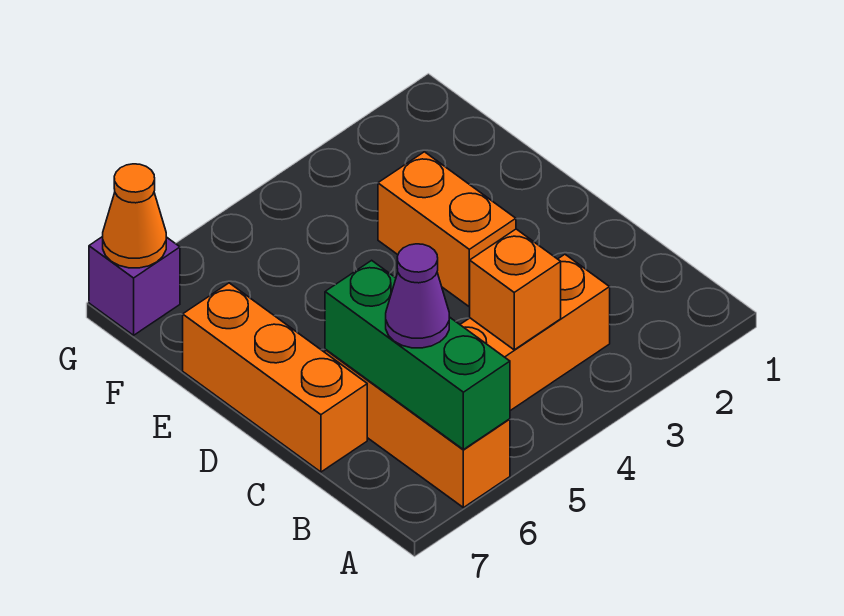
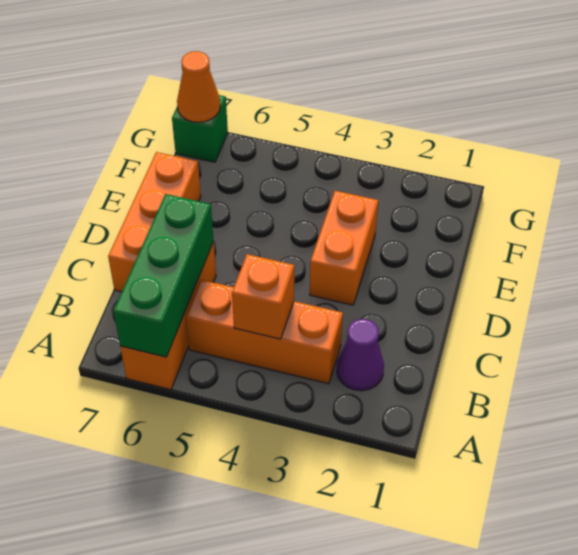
purple cone B6 level 3 -> purple cone B2 level 1
purple brick G7 level 1 -> green brick G7 level 1

